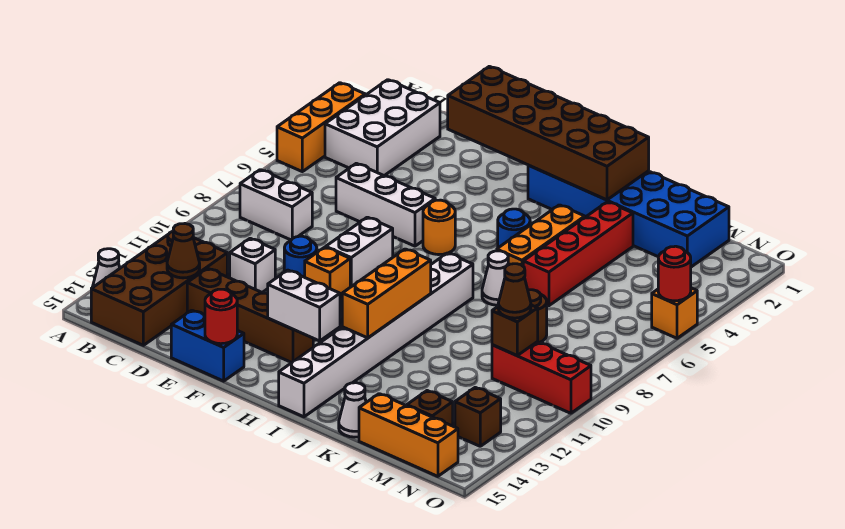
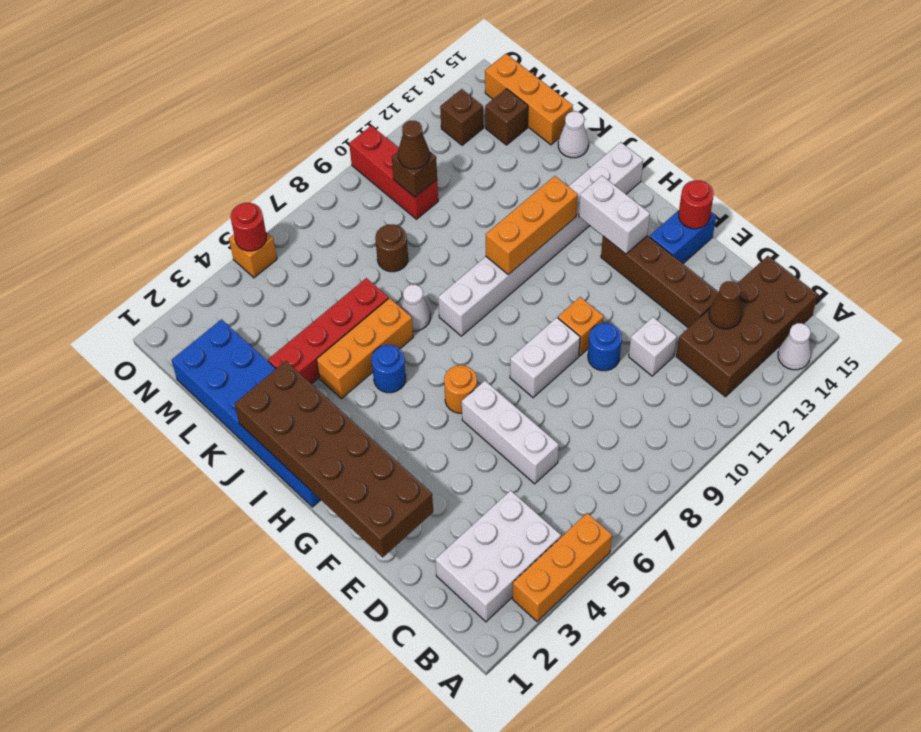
white brick B8:C8 level 1 -> none
blue brick E15:F15 level 1 -> blue brick F14:F15 level 1

